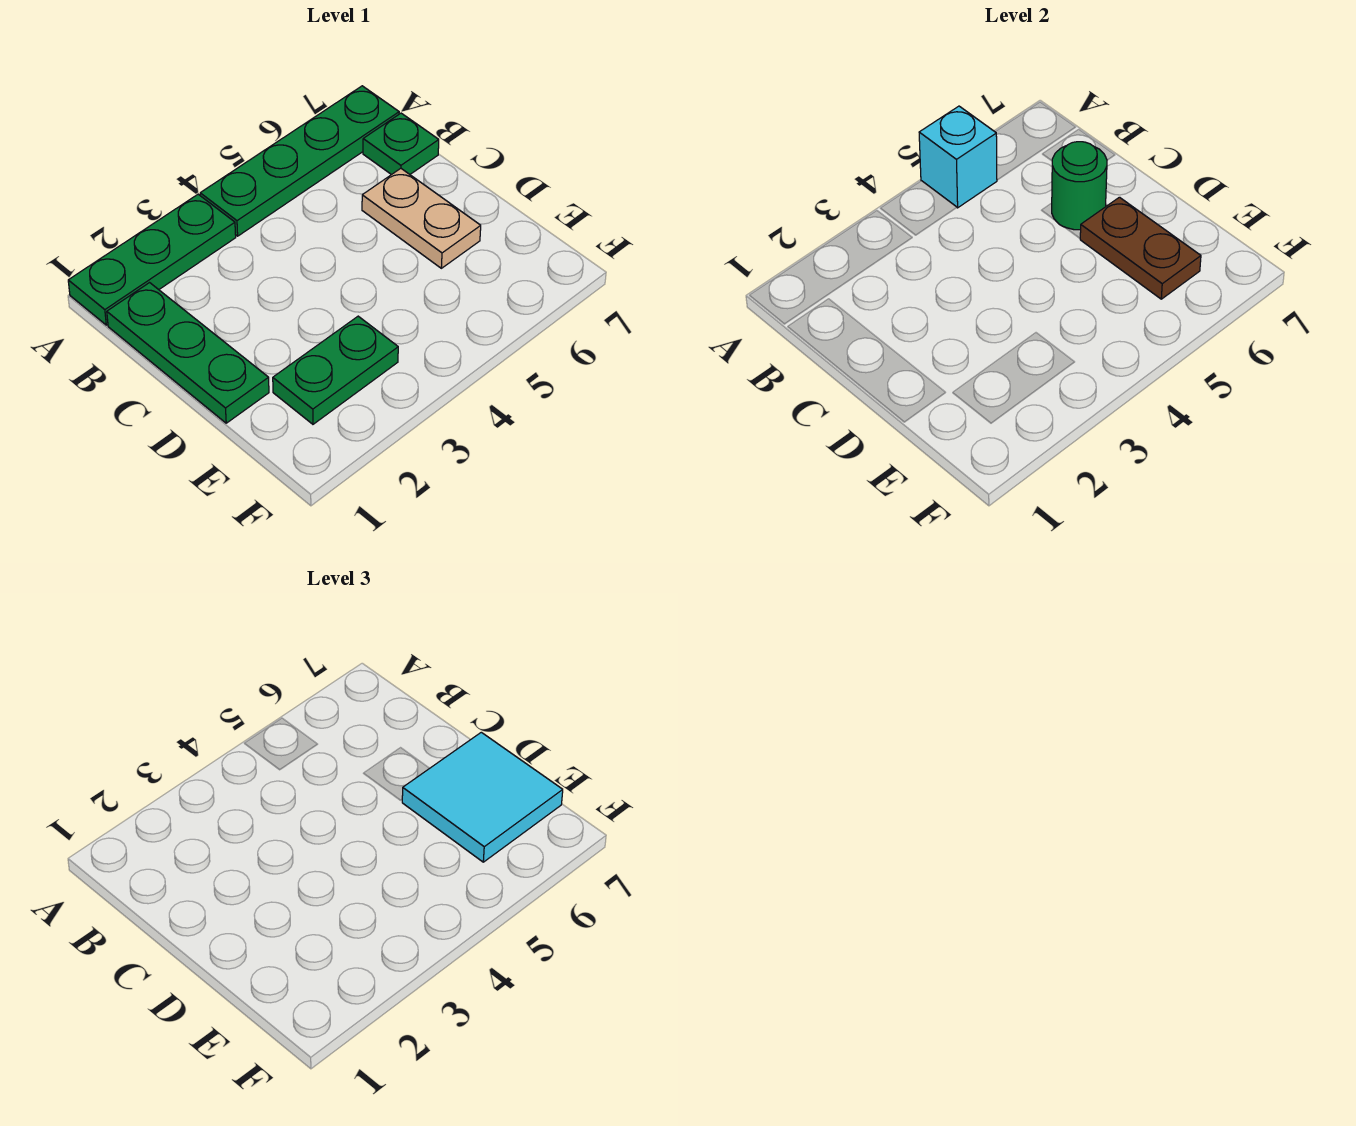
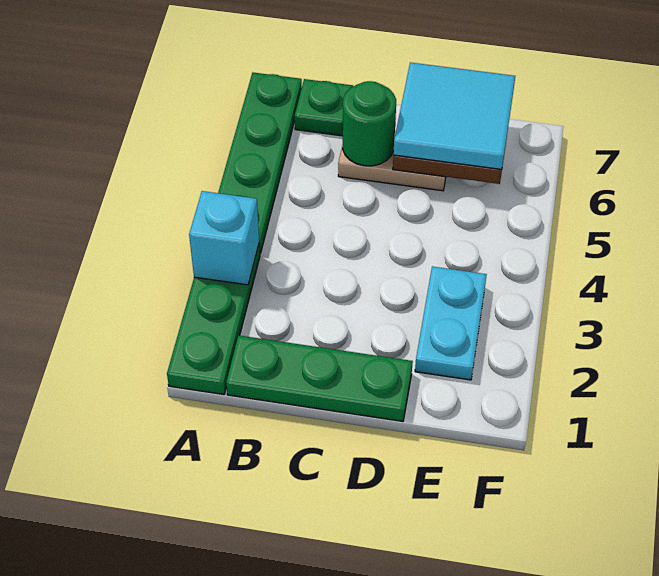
cyan brick A5 level 2 -> cyan brick A3 level 2
green plate E2:E3 level 1 -> cyan plate E2:E3 level 1

